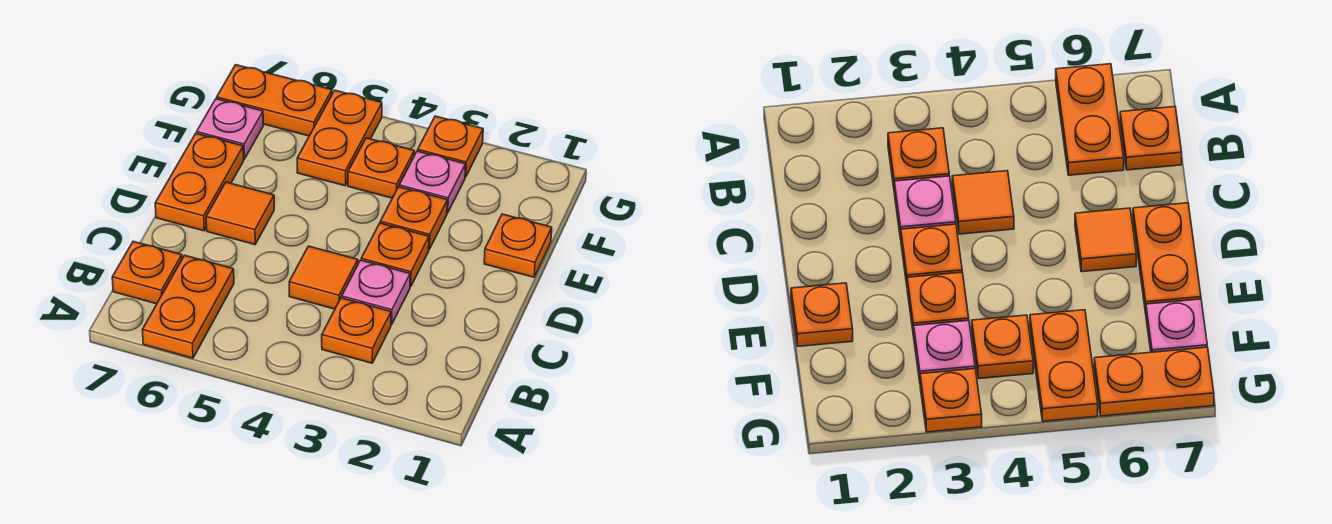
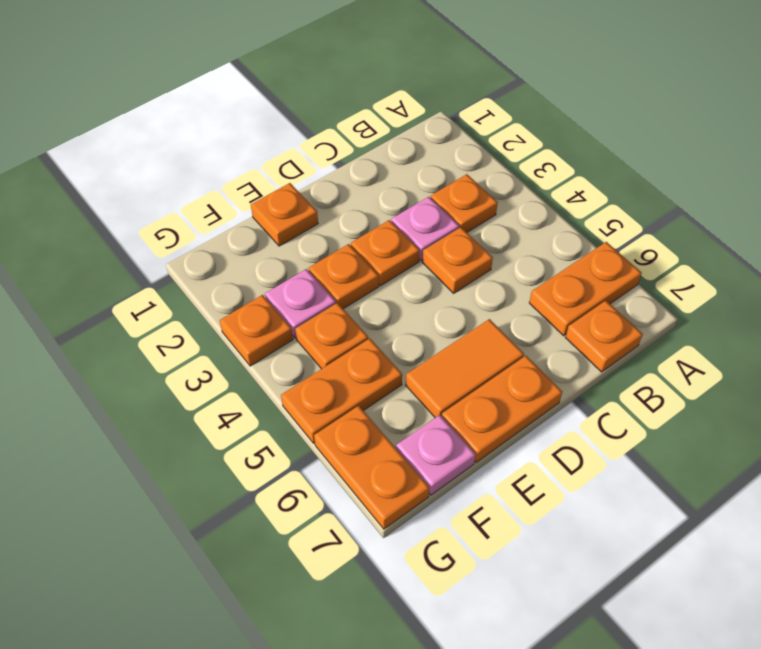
orange tile C4 level 1 -> orange plate C4 level 1
orange tile D6 level 1 -> orange tile D6:E6 level 1

